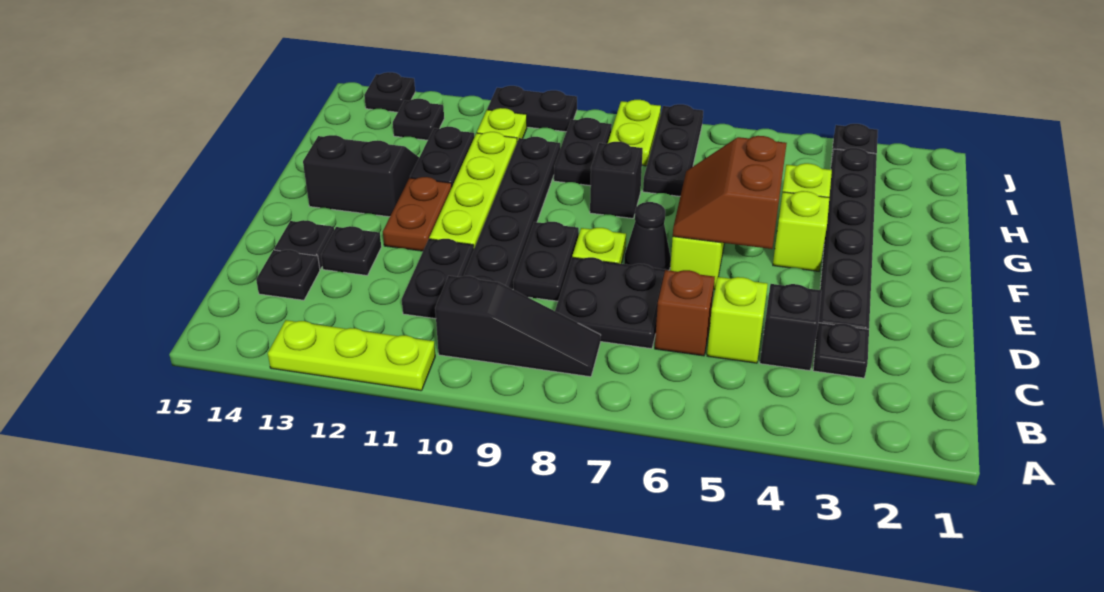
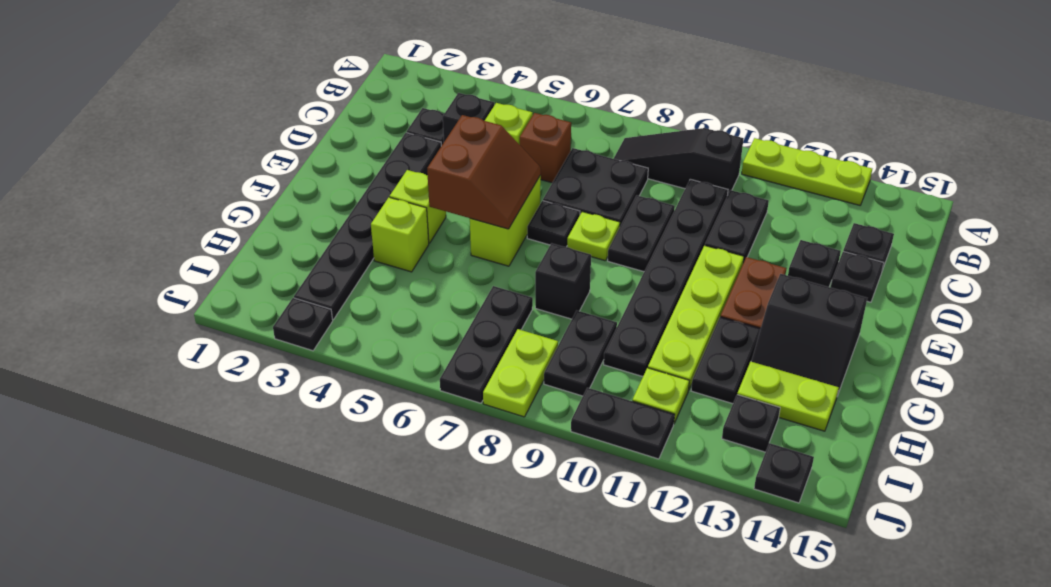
black cone E7 level 1 -> black plate E7 level 1
none -> lime plate H13:H14 level 1

